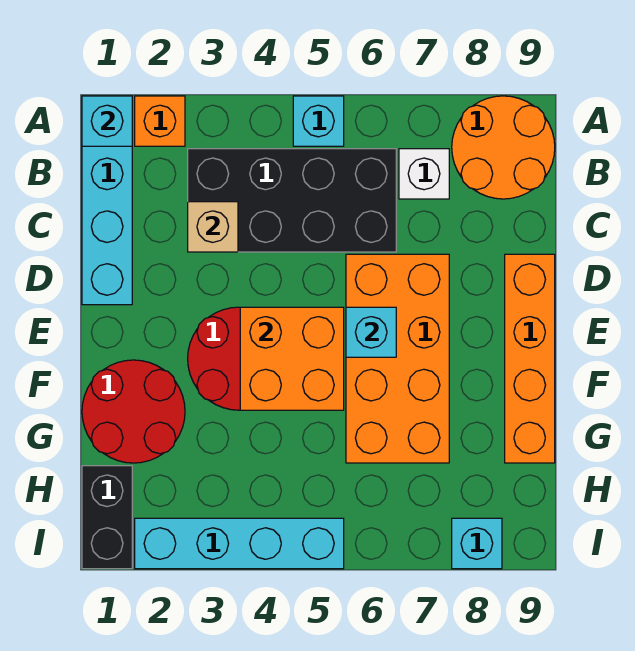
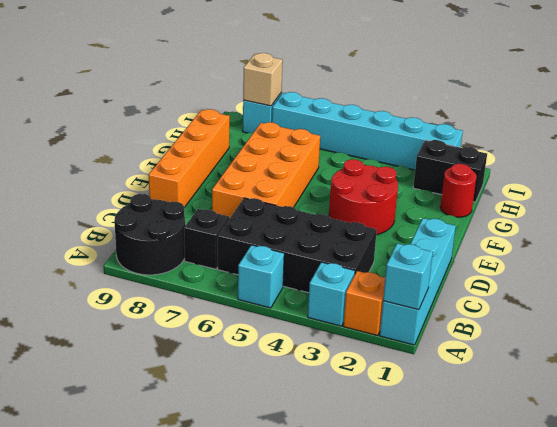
orange round brick A8:B9 level 1 -> black round brick A8:B9 level 1
white brick B7 level 1 -> black brick B7 level 1
tan brick C3 level 2 -> tan brick I8 level 2
orange brick E4:F5 level 2 -> none
cyan brick E6 level 2 -> cyan brick A3 level 1
red round brick F1:G2 level 1 -> red round brick G1 level 1
black brick H1:I1 level 1 -> black brick H1:H2 level 1
cyan brick I2:I5 level 1 -> cyan brick I2:I7 level 1

